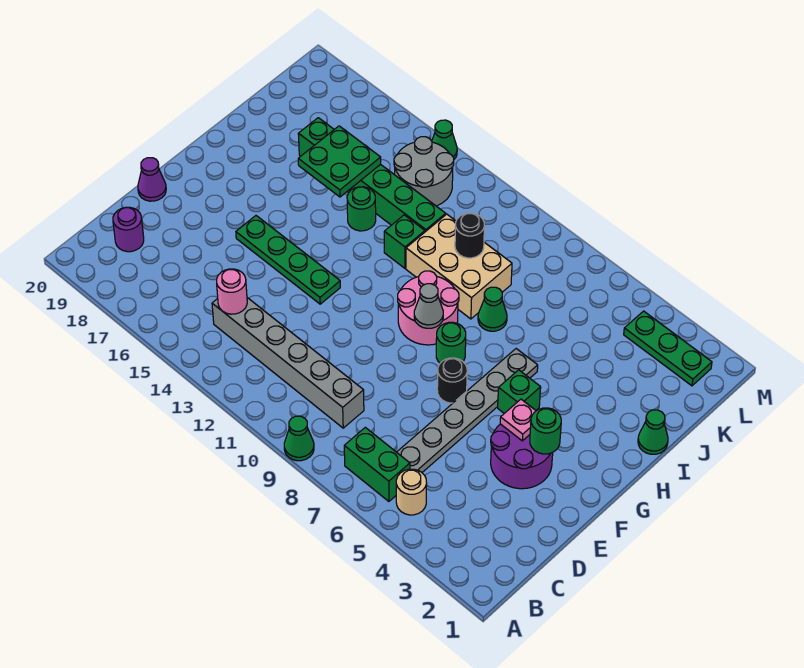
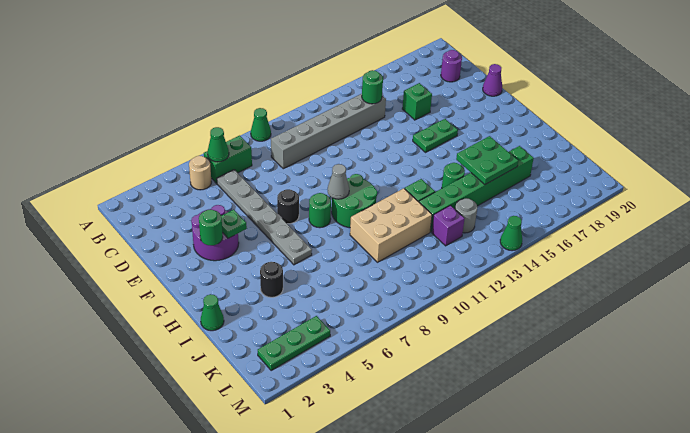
pink round brick C14 level 2 -> green round brick C14 level 2
pink plate F4 level 2 -> green plate F4 level 2
green plate F13:F16 level 1 -> green plate F15:F16 level 1
green brick G5 level 1 -> green brick D16 level 1
pink round brick G9:H10 level 1 -> green round brick G9:H10 level 1
green cone I8 level 1 -> green cone B6 level 2
black round brick J10 level 2 -> black round brick I4 level 1
none -> purple brick K12 level 1
grey round brick K13:L14 level 1 -> grey round brick K13 level 1

